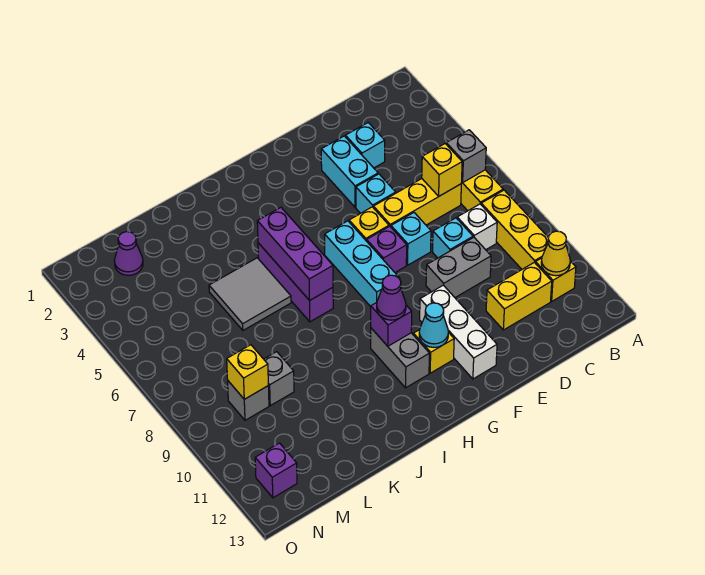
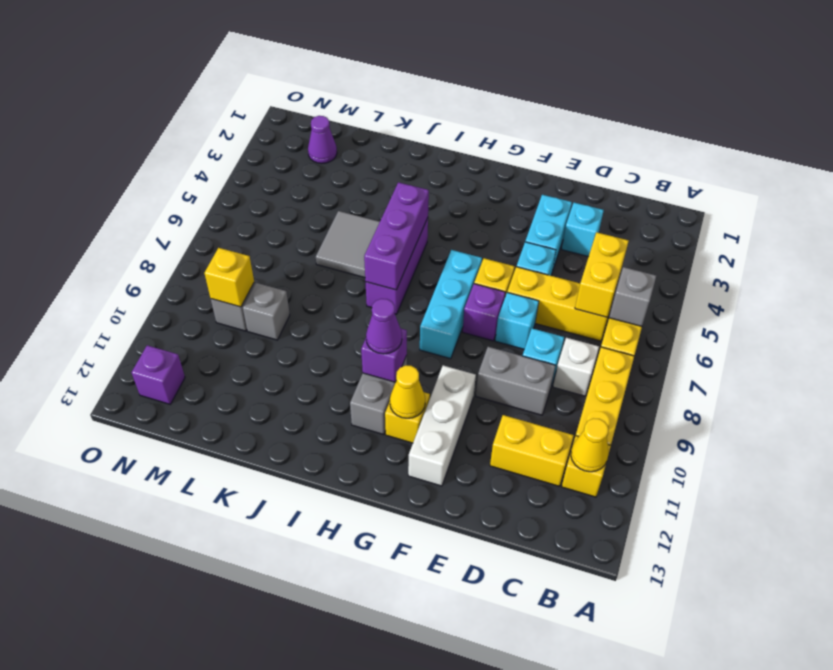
yellow brick C6 level 2 -> yellow brick C5:C6 level 2
cyan cone G11 level 2 -> yellow cone G11 level 2

